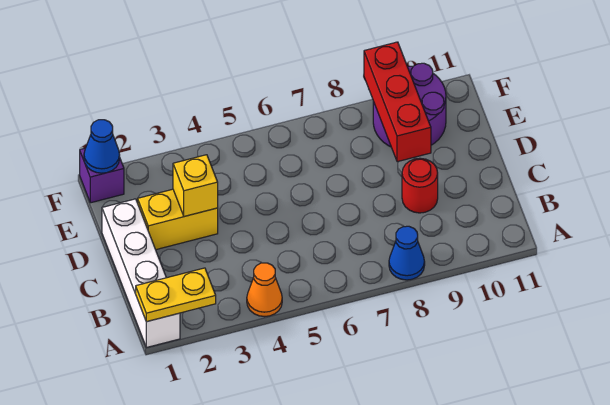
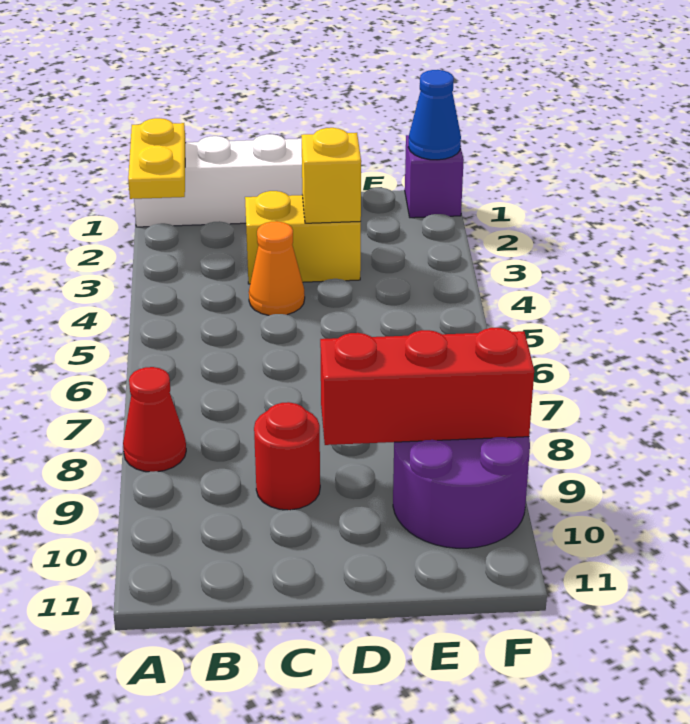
orange cone A4 level 1 -> orange cone C4 level 1
blue cone A8 level 1 -> red cone A8 level 1
yellow brick D2:D3 level 1 -> yellow brick C3:D3 level 1

